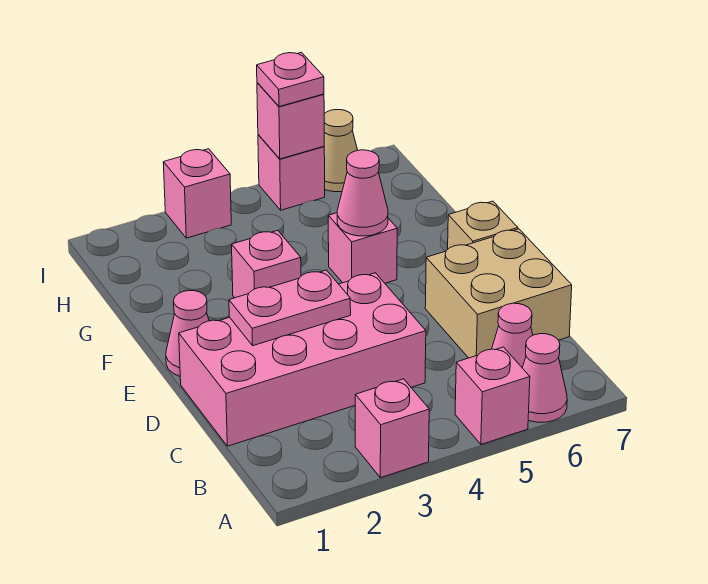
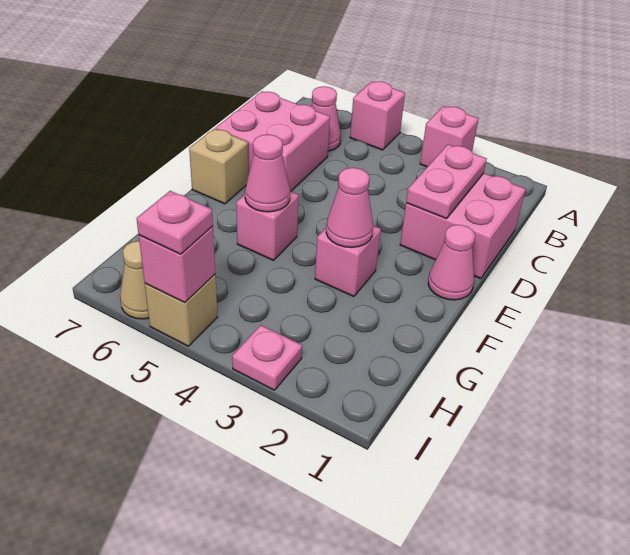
pink cone A6 level 1 -> pink cone F3 level 2
pink brick C1:D4 level 1 -> pink brick C1:D2 level 1
tan brick C6:D7 level 1 -> pink brick C6:D7 level 1
pink plate D2:D3 level 2 -> pink plate C2:D2 level 2
pink brick I3 level 1 -> pink plate I3 level 1
pink brick I5 level 1 -> tan brick I5 level 1

